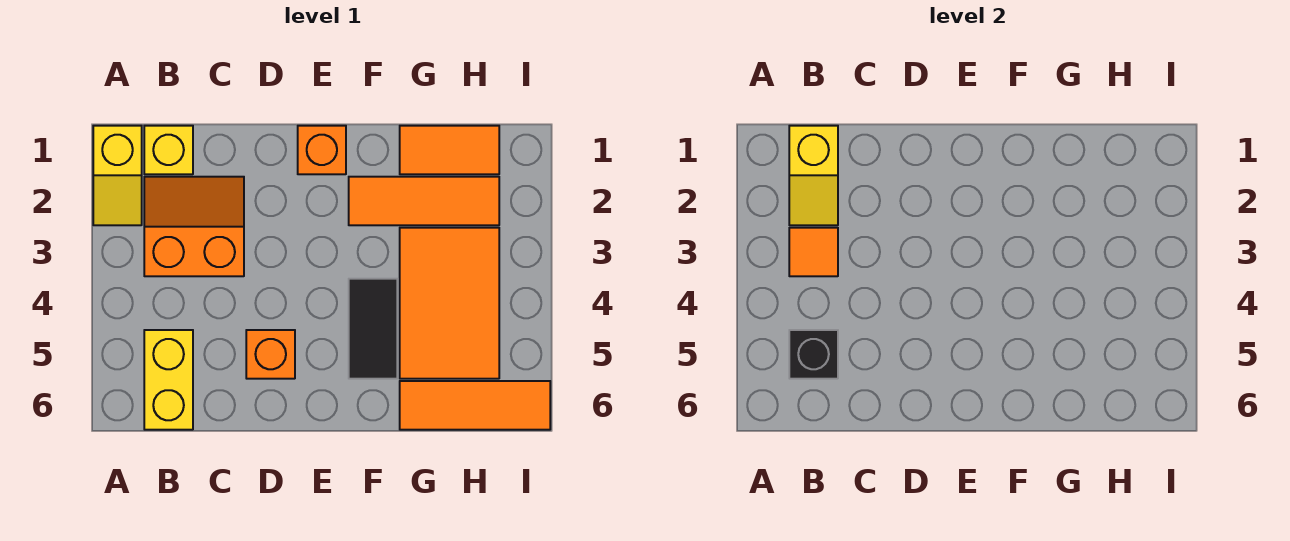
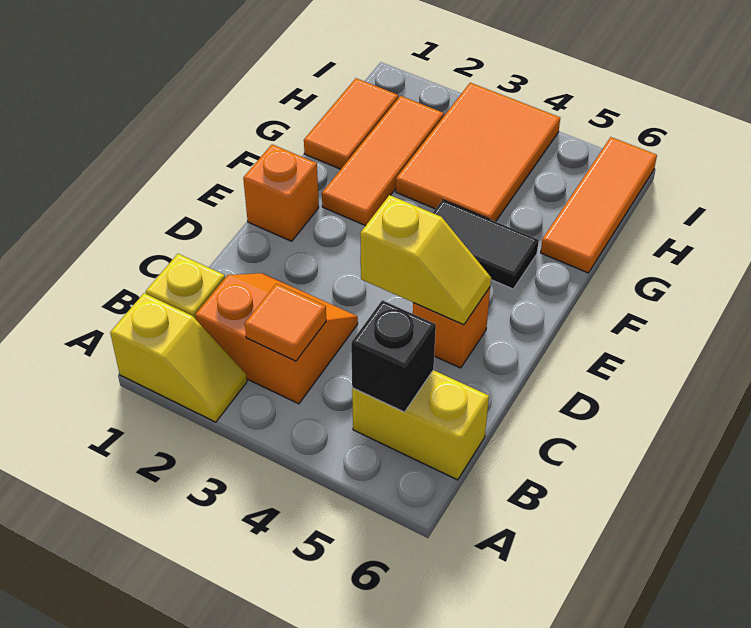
yellow slope B1:B2 level 2 top 1 -> yellow slope D4:D5 level 2 top 4
orange slope B2:C3 level 1 top 3 -> orange slope B2:C3 level 1 top B
orange tile G3:H5 level 1 -> orange tile G3:I4 level 1

